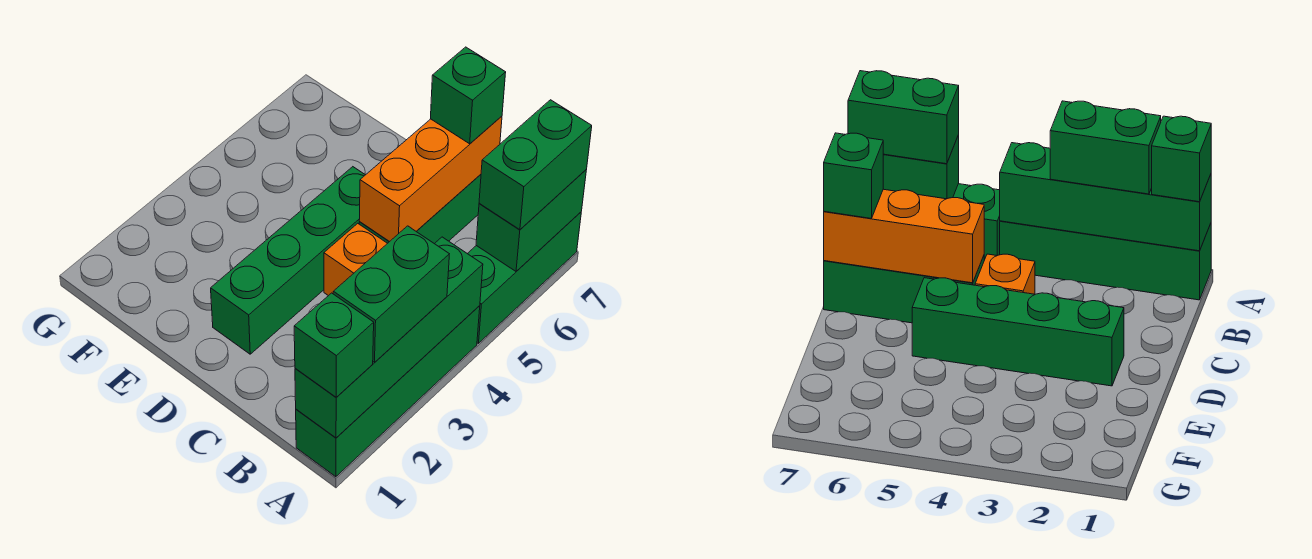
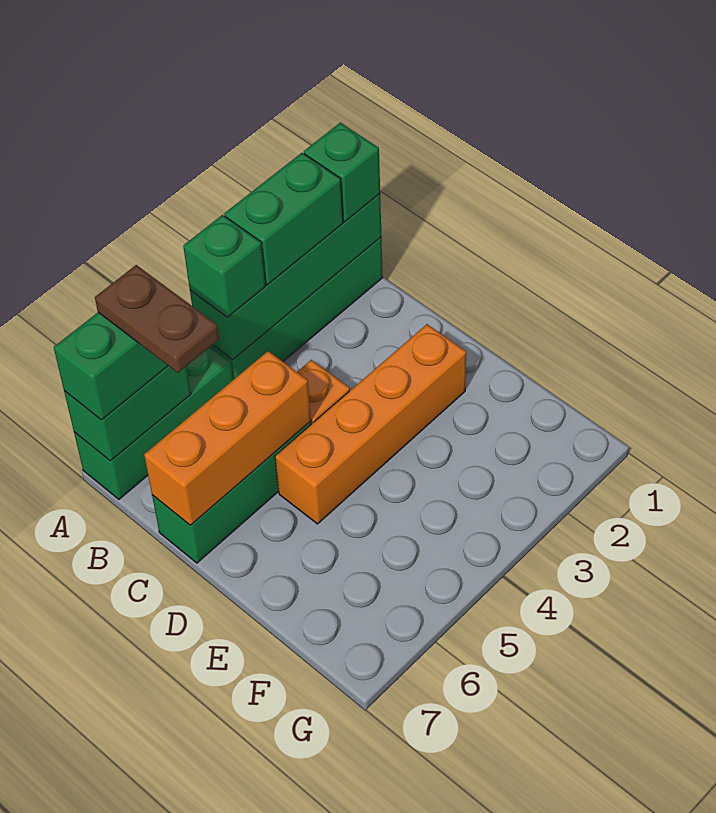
none -> brown plate A6:B6 level 4
green brick C7 level 3 -> green brick A4 level 3
green brick D2:D5 level 1 -> orange brick D2:D5 level 1

